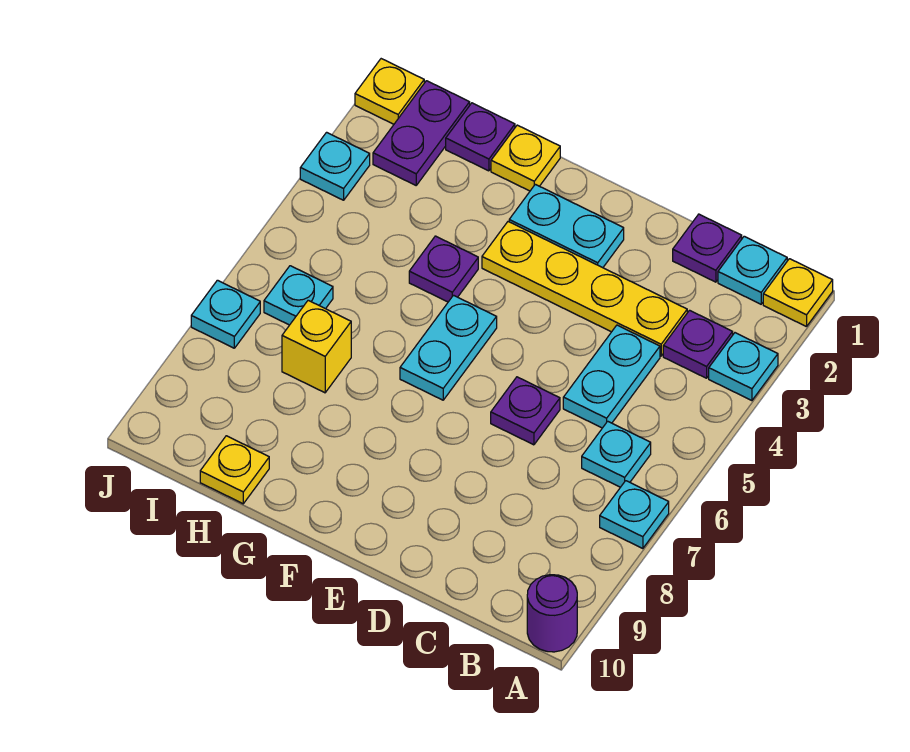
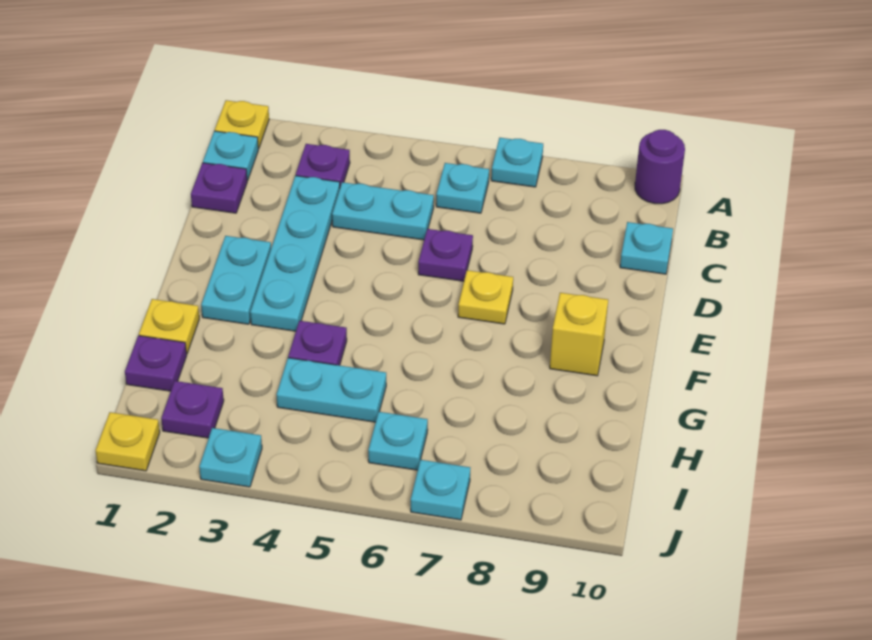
cyan plate A3 level 1 -> cyan plate C10 level 1
yellow plate C3:F3 level 1 -> cyan plate C3:F3 level 1
cyan plate F5:F6 level 1 -> cyan plate H4:H5 level 1
yellow brick H7 level 1 -> yellow brick F9 level 1
yellow plate H10 level 1 -> yellow plate E7 level 1
purple plate I1:I2 level 1 -> purple plate I2 level 1

